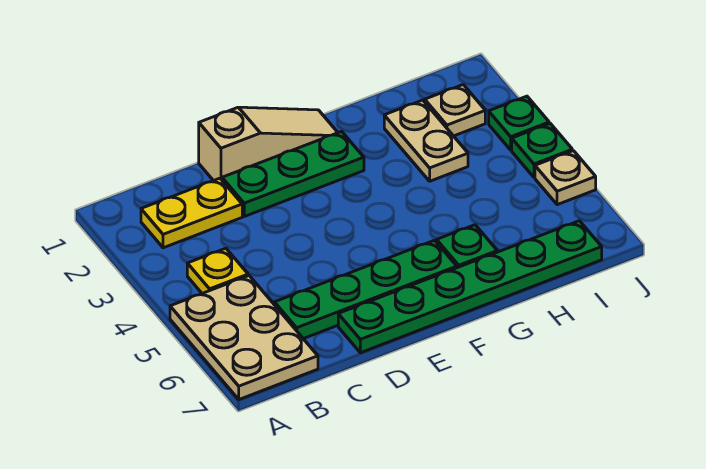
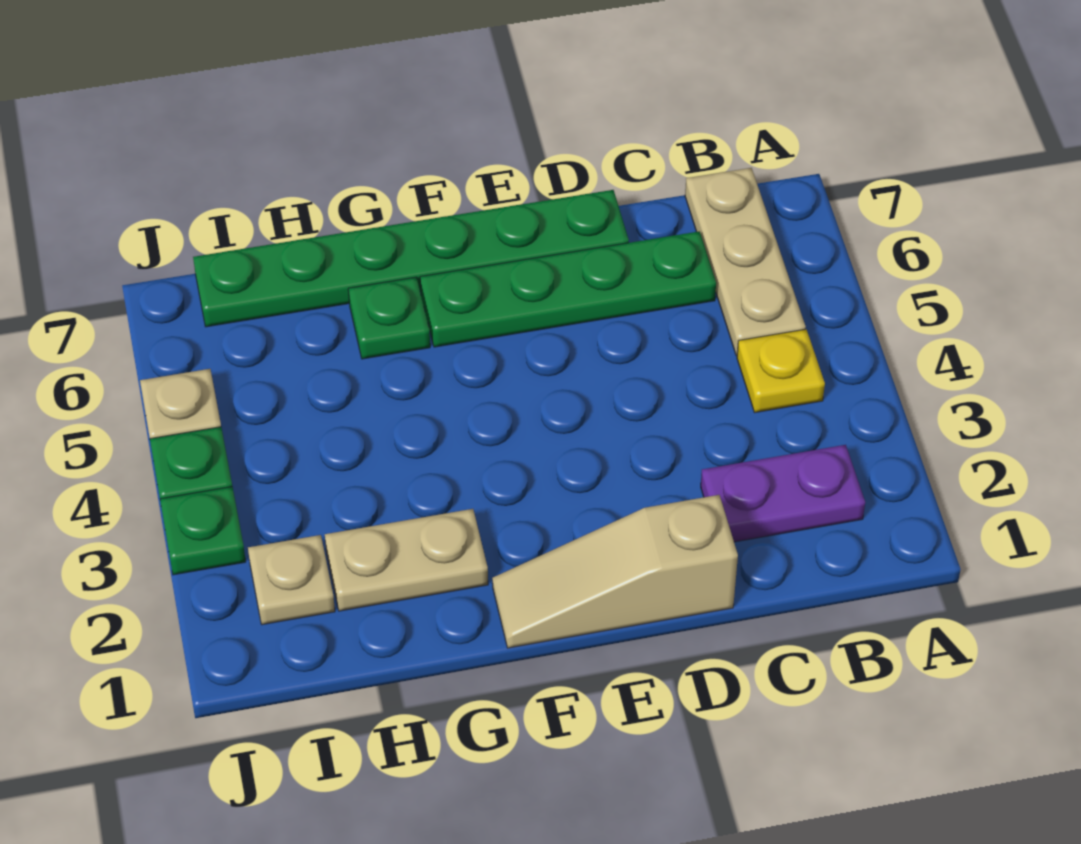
tan plate A5:B7 level 1 -> tan plate B5:B7 level 1
yellow plate B2:C2 level 1 -> purple plate B2:C2 level 1
green plate D2:F2 level 1 -> none
tan plate H2:H3 level 1 -> tan plate G2:H2 level 1

